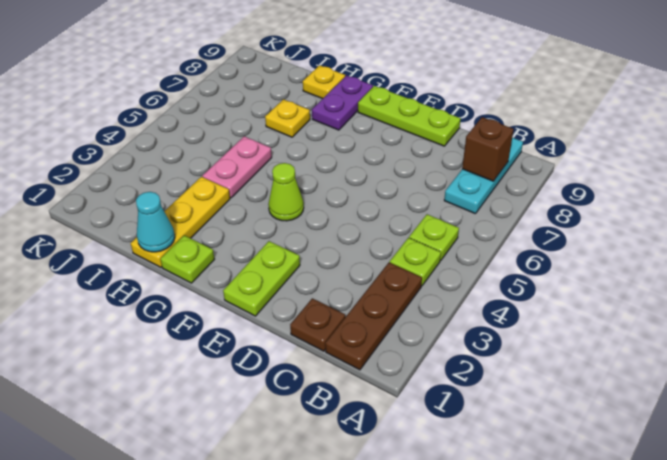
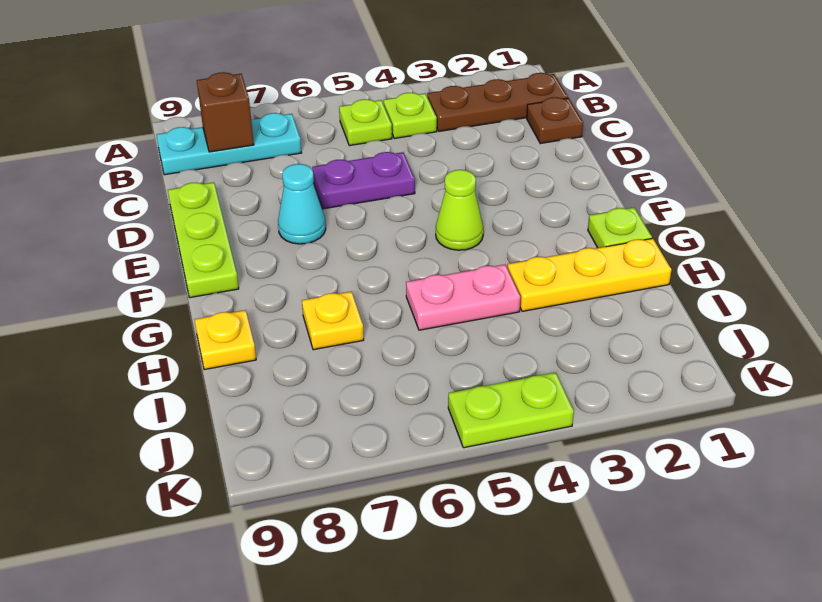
lime plate E1:E2 level 1 -> lime plate K4:K5 level 1
purple plate G8:G9 level 1 -> purple plate D5:D6 level 1
cyan cone H1 level 2 -> cyan cone E7 level 1

